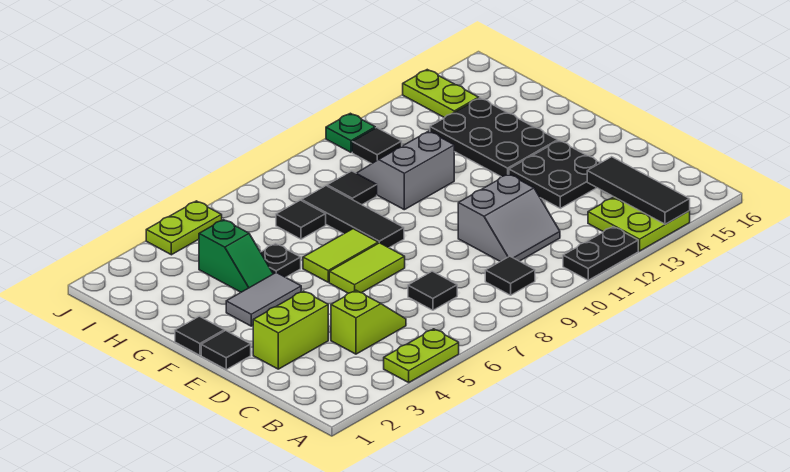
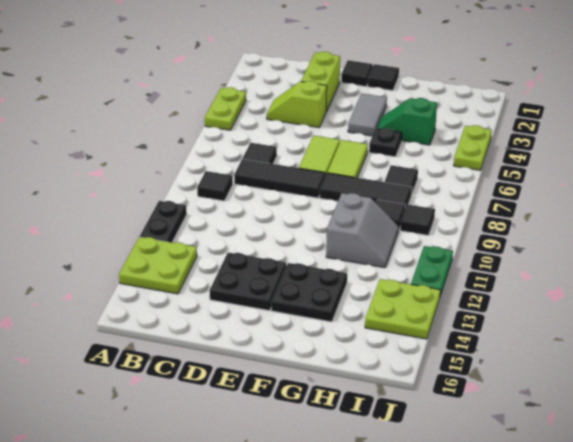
black tile A14:C14 level 2 -> black tile C8:E8 level 1
lime slope C4:C5 level 1 top 4 -> lime slope C4:D4 level 1 top D
grey slope C10:D11 level 1 top D -> none
black plate F13:H14 level 1 -> black plate F13:G14 level 1
black tile I11 level 1 -> black tile I9 level 1
lime plate I14:J14 level 1 -> lime plate I13:J14 level 1
green plate J11 level 1 -> green plate J11:J12 level 1

